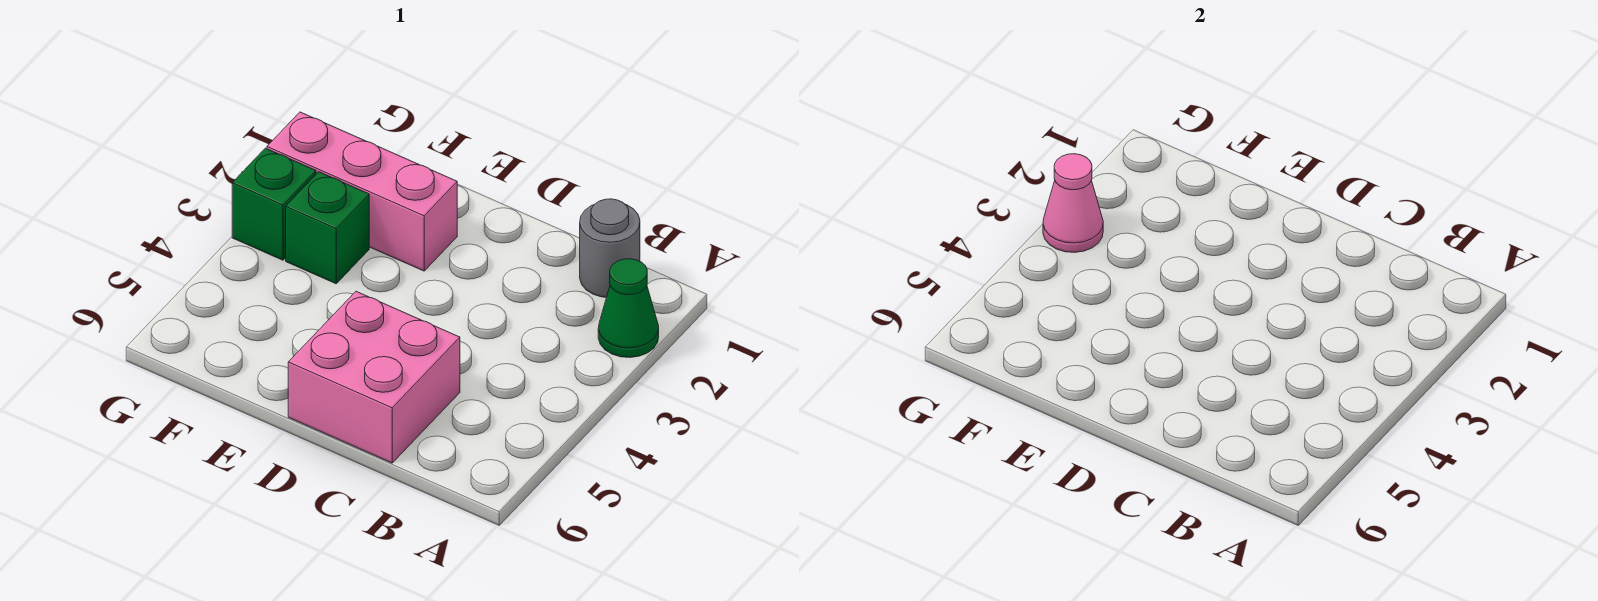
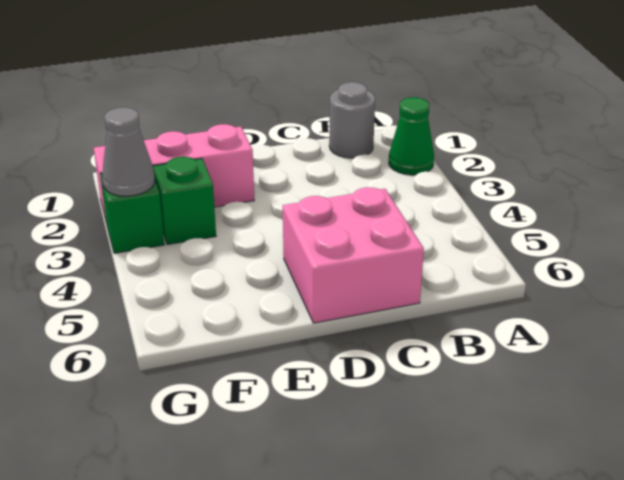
pink cone G3 level 2 -> grey cone G3 level 2

